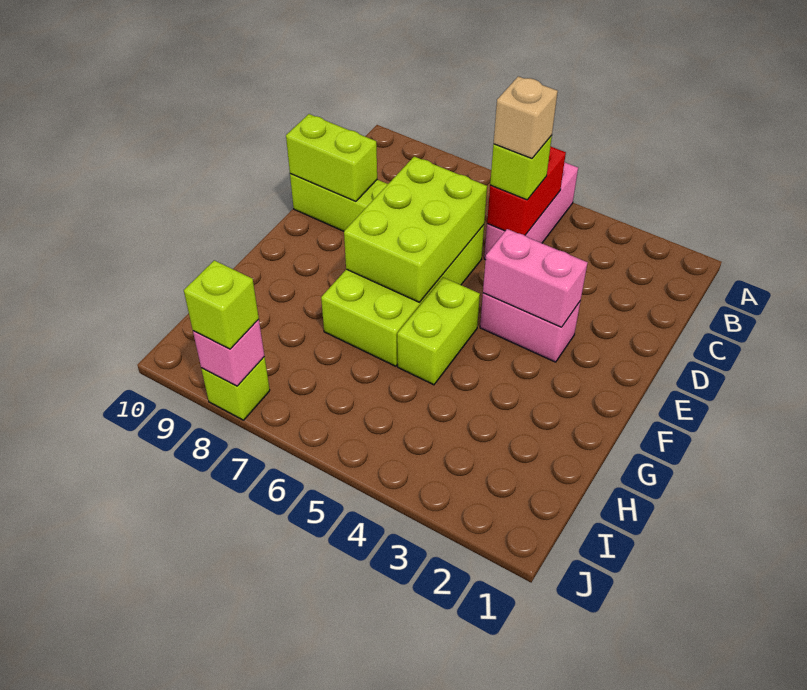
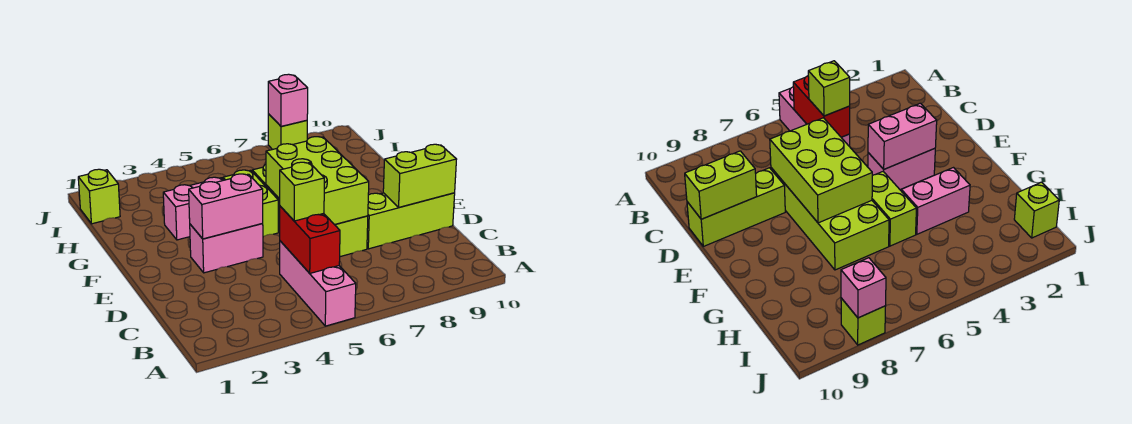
tan brick C5 level 4 -> none
none -> pink brick G3:G4 level 1
lime brick J8 level 3 -> lime brick I1 level 1

